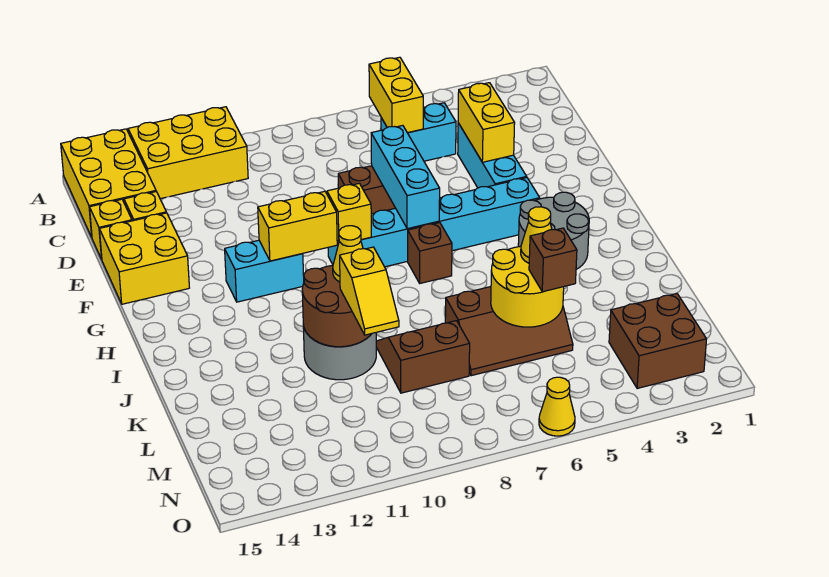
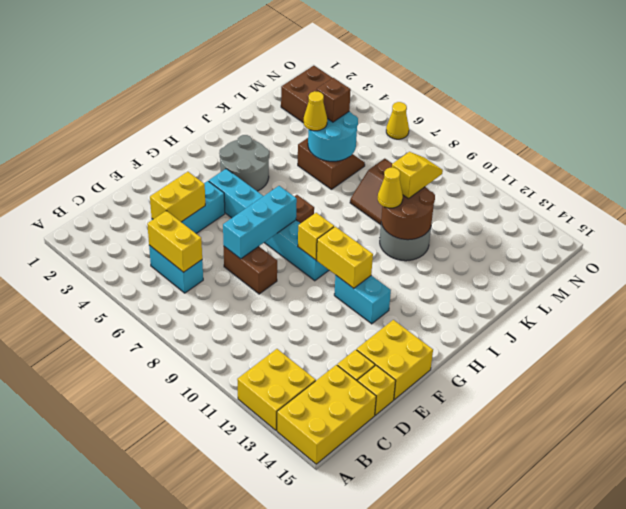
yellow brick A11:B13 level 1 -> yellow brick A12:B13 level 1
yellow brick B6:C6 level 2 -> yellow brick C5:C6 level 2
brown slope K5:L7 level 1 top K -> brown slope K5:L6 level 1 top K
yellow round brick K5:L6 level 2 -> cyan round brick K5:L6 level 2

